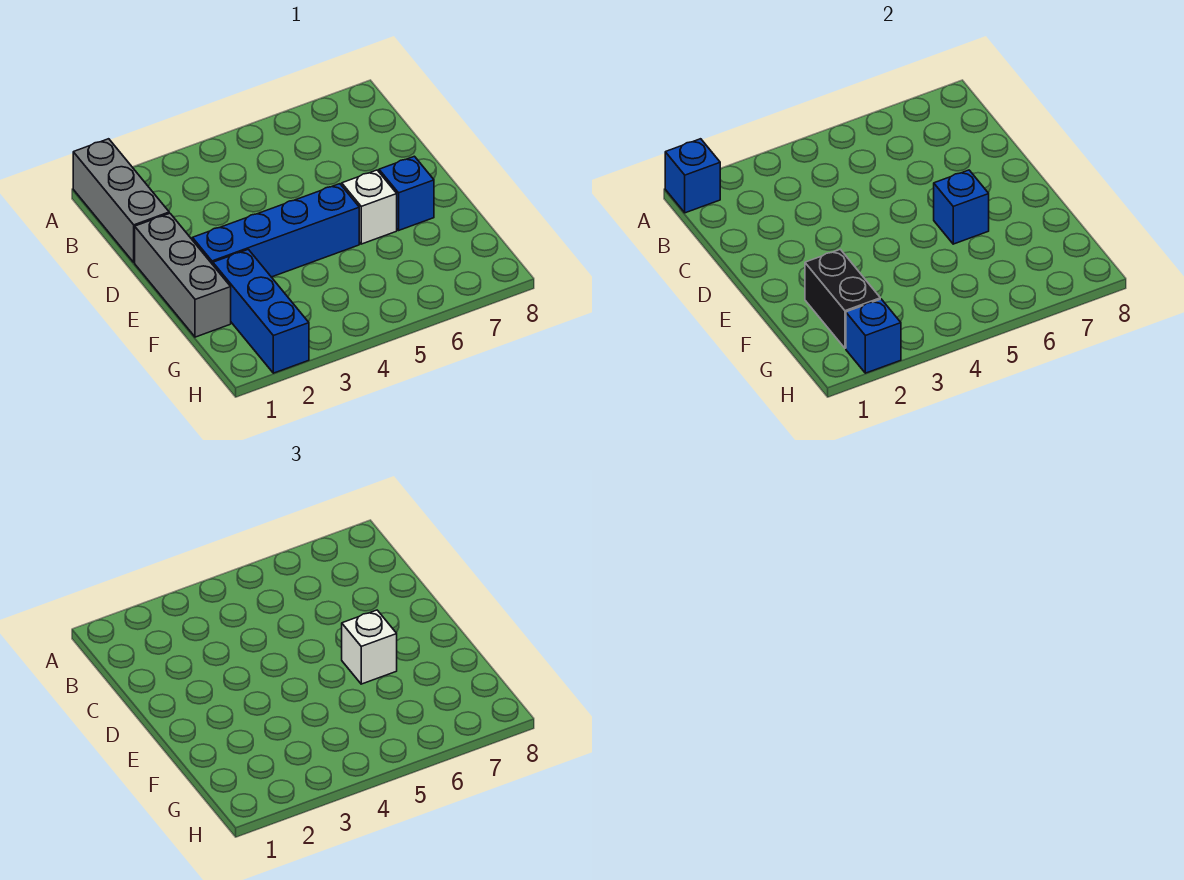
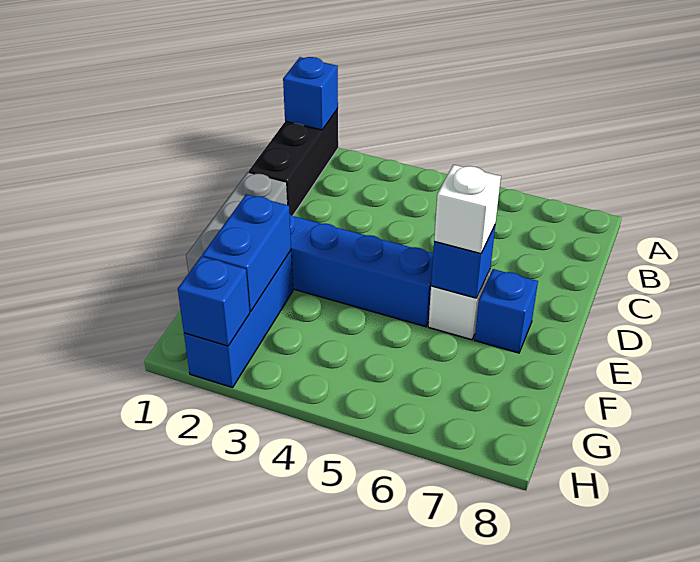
grey brick A1:C1 level 1 -> black brick A1:C1 level 1
black brick F2:G2 level 2 -> blue brick F2:G2 level 2

